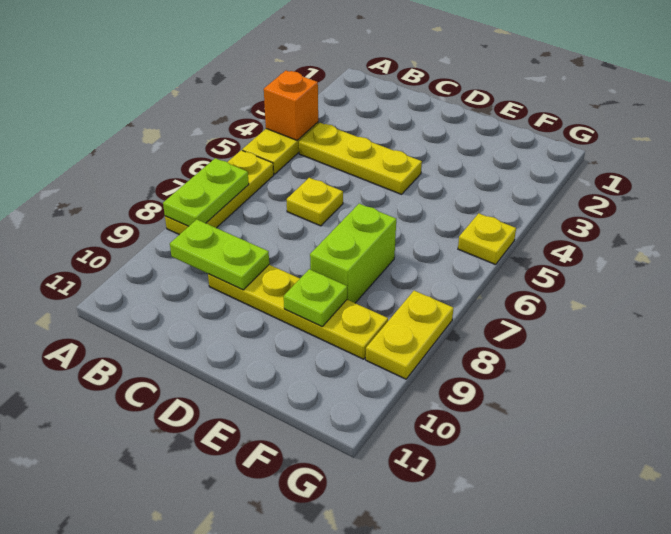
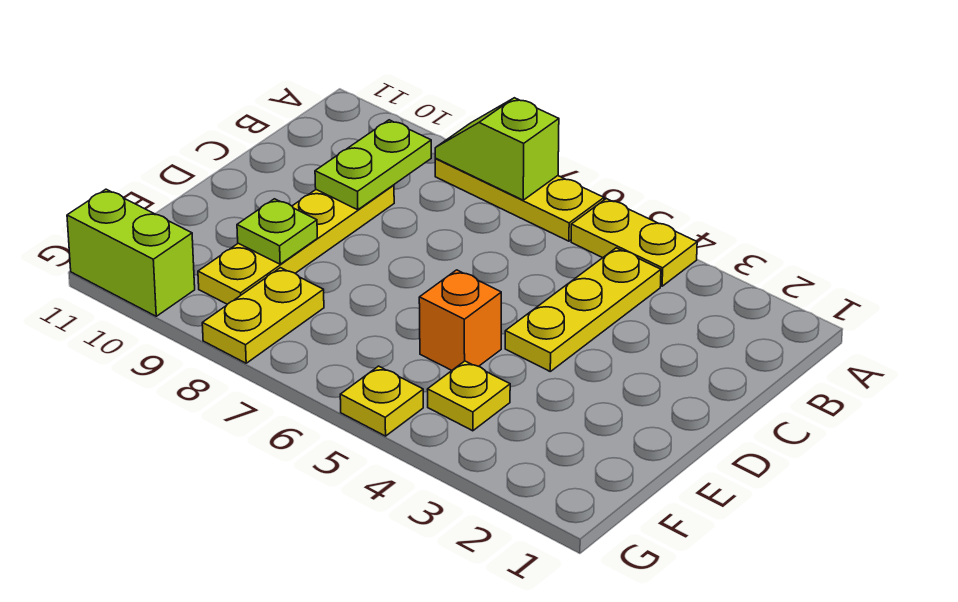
orange brick A4 level 2 -> orange brick E5 level 1
lime plate A7:A8 level 2 -> lime slope A7:A8 level 2 top 7
yellow plate C6 level 1 -> yellow plate F4 level 1
lime brick E7:E8 level 1 -> lime brick G10:G11 level 1
yellow plate G8:G9 level 1 -> yellow plate F8:G8 level 1

